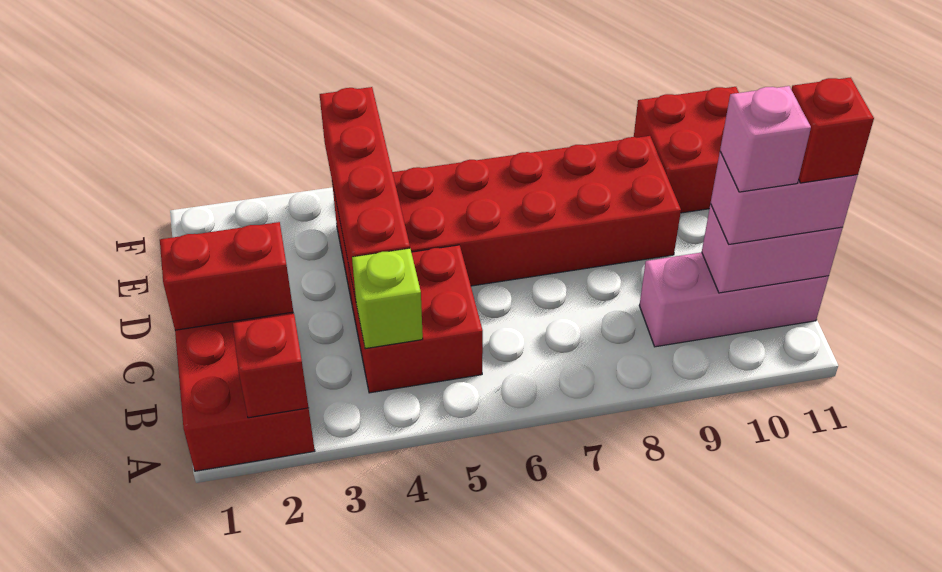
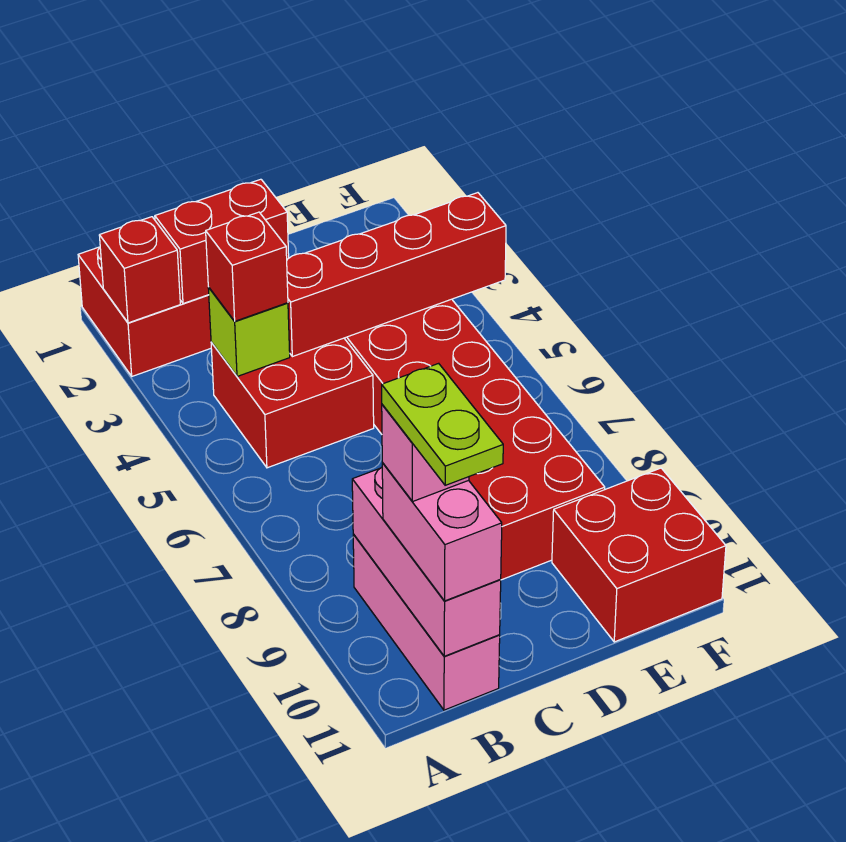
pink brick B10:B11 level 2 -> pink brick B9:B11 level 2
none -> lime plate B10:B11 level 5
red brick B11 level 4 -> red brick B4 level 3
red brick C1:C2 level 2 -> red brick B2:C2 level 2

